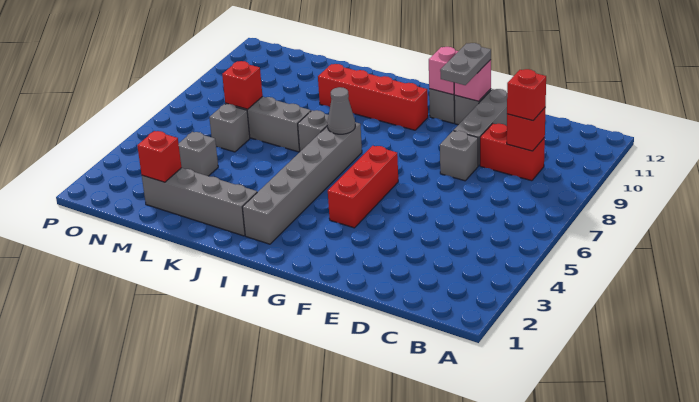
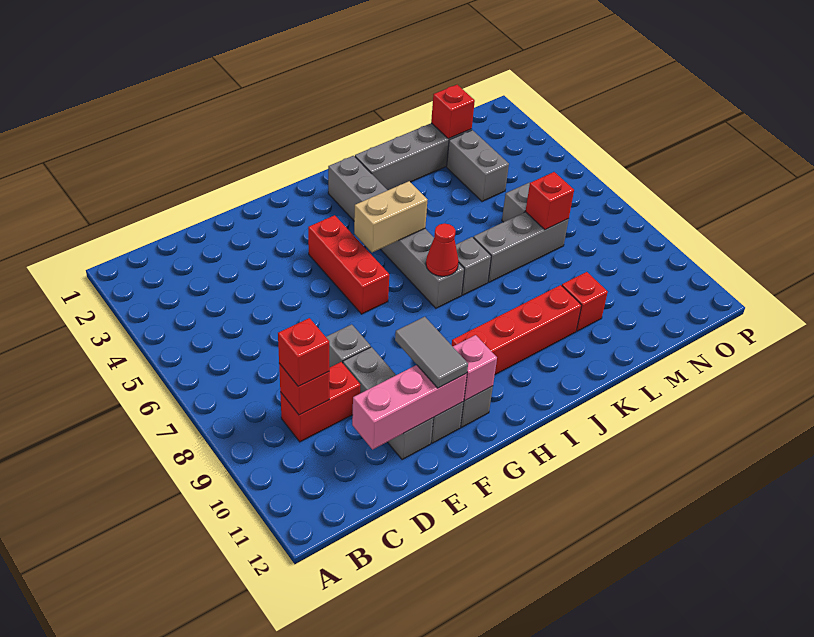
grey plate F10:F11 level 3 -> grey tile F10:F11 level 3
pink brick F11 level 2 -> pink brick D11:F11 level 2
none -> tan brick H5:I5 level 2
grey cone I7 level 2 -> red cone I7 level 2
none -> red brick L10 level 1
grey brick M4 level 1 -> grey brick M3:M4 level 1

